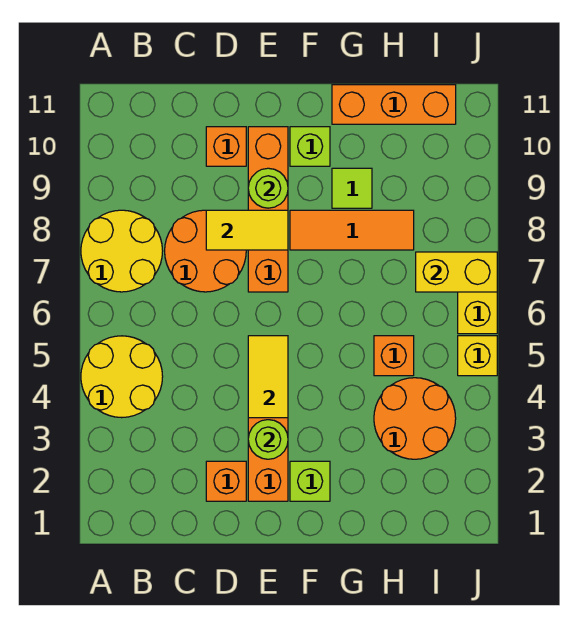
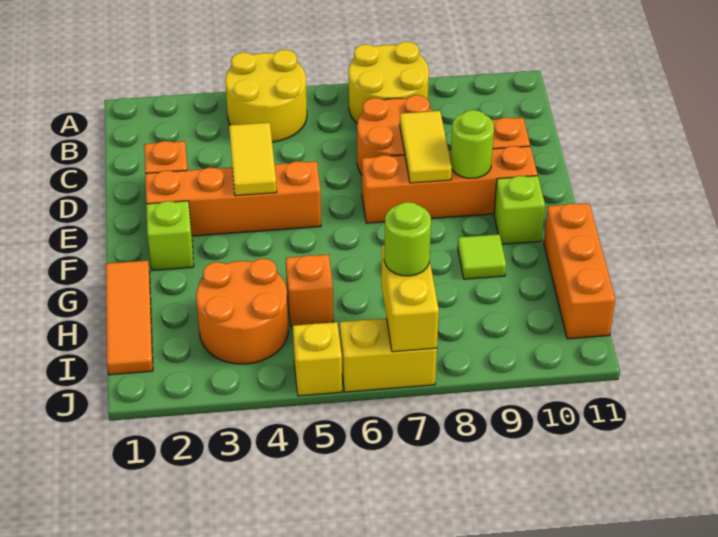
lime round brick E3 level 2 -> lime round brick I7 level 3
yellow tile E4:E5 level 2 -> yellow tile D4:E4 level 2
orange tile F8:H8 level 1 -> orange tile G1:I1 level 1

